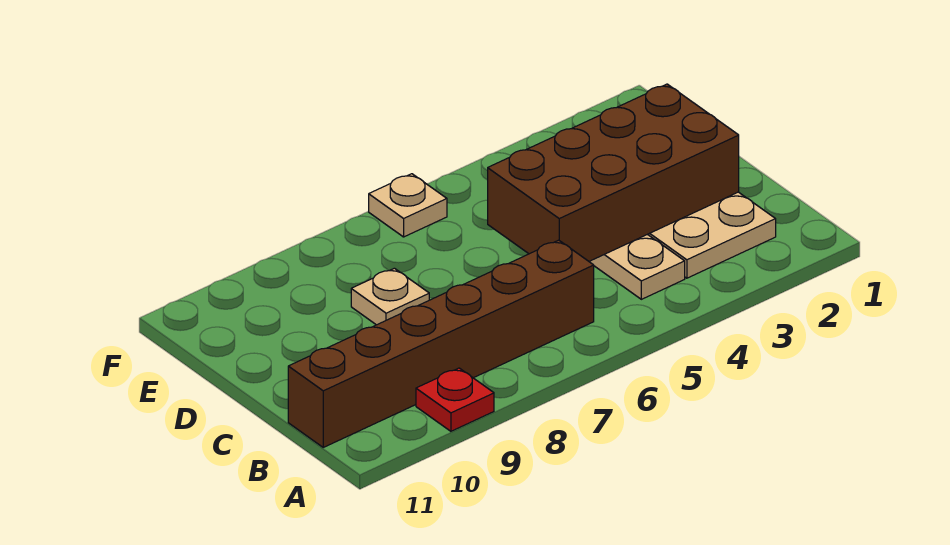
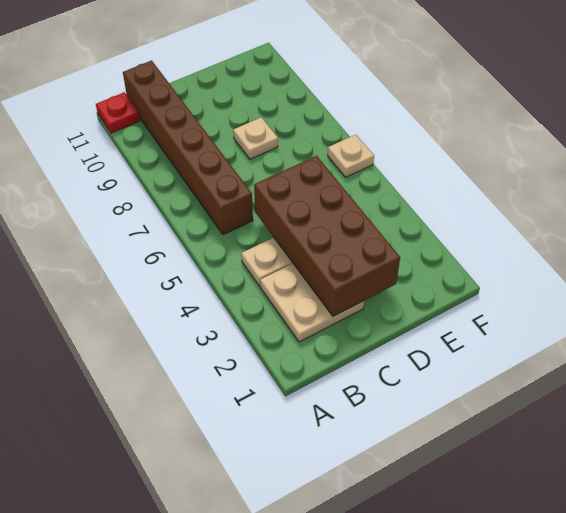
red plate A9 level 1 -> red plate A11 level 1

